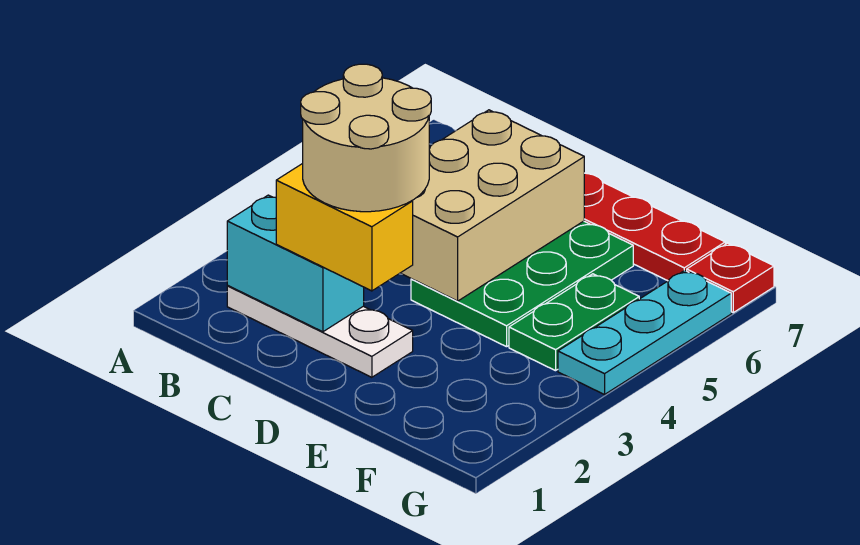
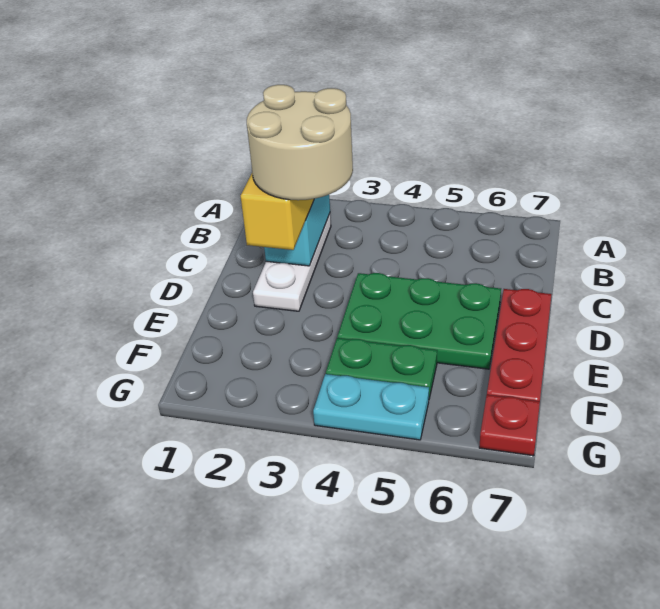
tan brick C4:D6 level 2 -> none
cyan plate G4:G6 level 1 -> cyan plate G4:G5 level 1

